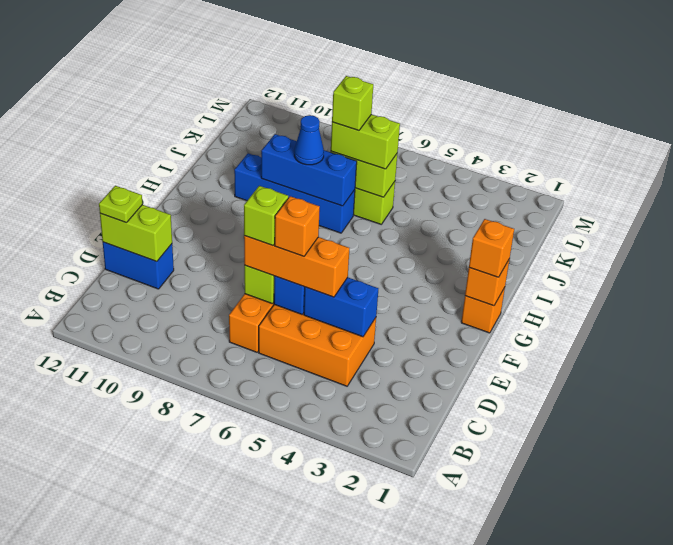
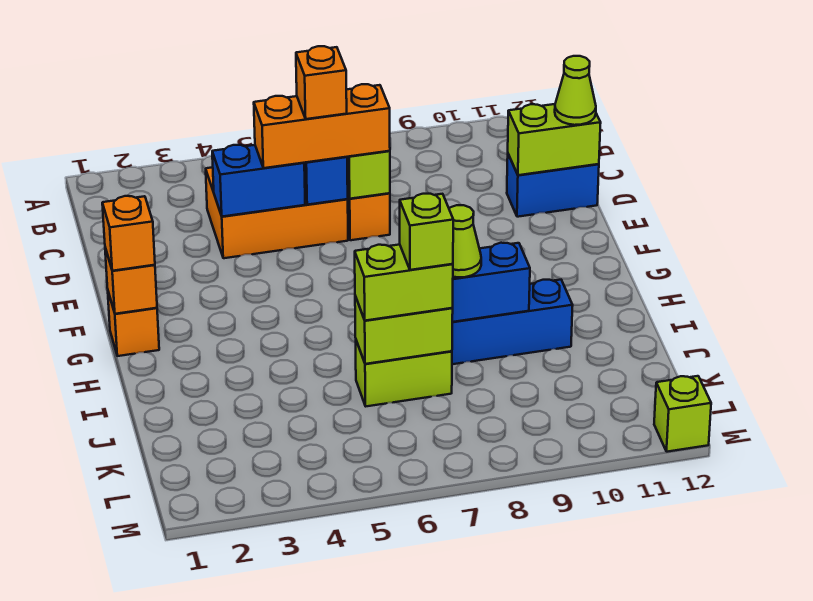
lime brick D7 level 4 -> lime brick M12 level 1
lime plate D12 level 3 -> lime cone D12 level 3
blue cone I8 level 3 -> lime cone I8 level 3

